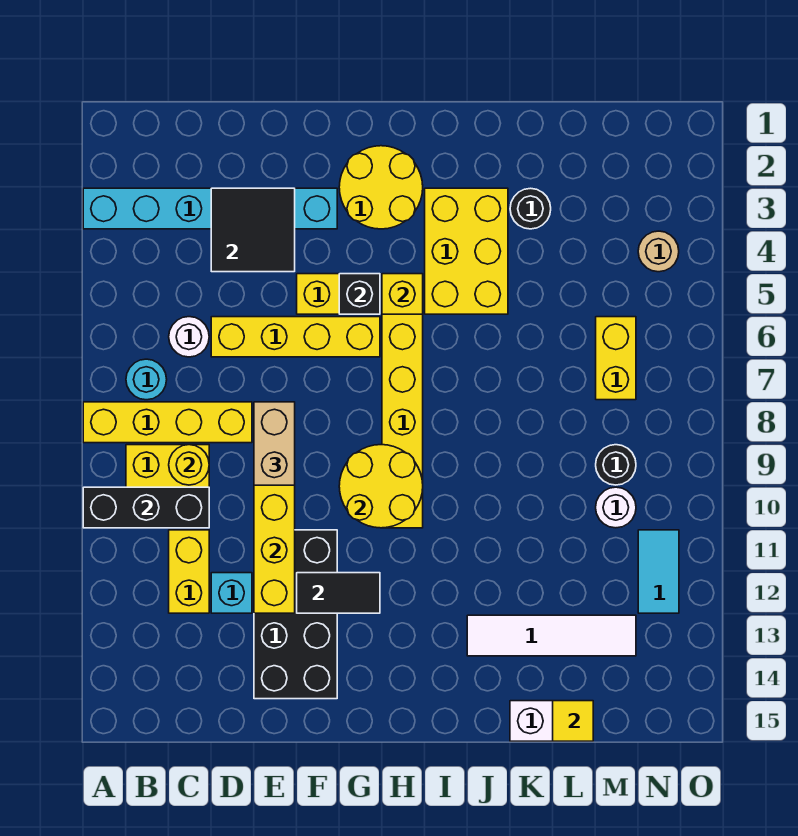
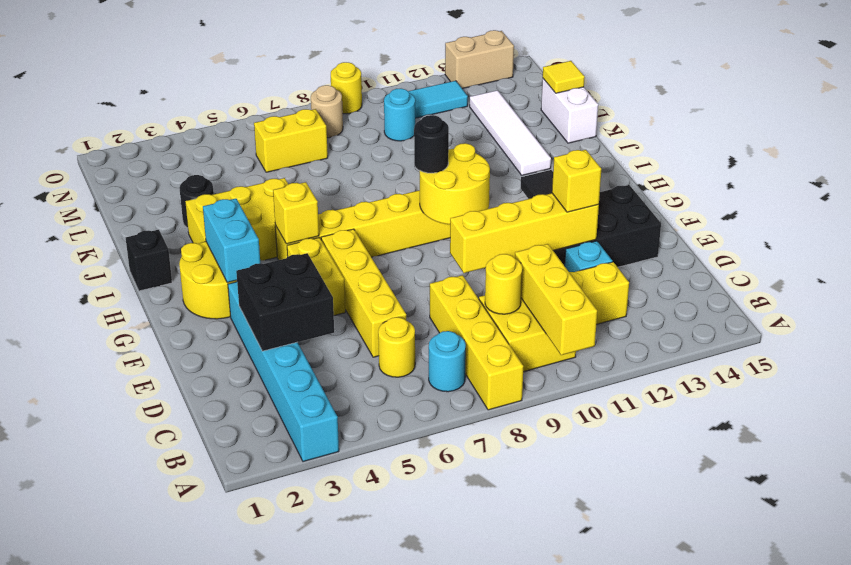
black brick A10:C10 level 2 -> yellow brick A10:C10 level 2
white round brick C6 level 1 -> yellow round brick C6 level 1
black tile D3:E4 level 2 -> black brick D3:E4 level 2
tan brick E8:E9 level 3 -> tan brick O13:O14 level 1
none -> yellow brick E12 level 3
none -> cyan brick G3:H3 level 2
black brick G5 level 2 -> black brick I1 level 1
black round brick M9 level 1 -> black round brick H9 level 3
white round brick M10 level 1 -> cyan round brick M10 level 1
tan round brick N4 level 1 -> tan round brick N8 level 1
none -> yellow round brick O9 level 1

